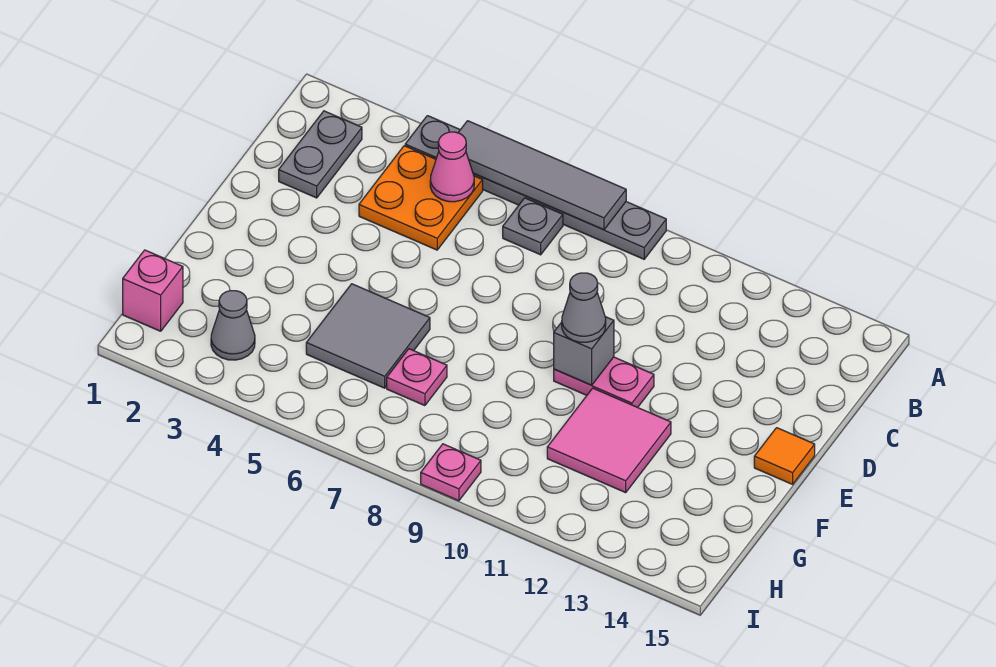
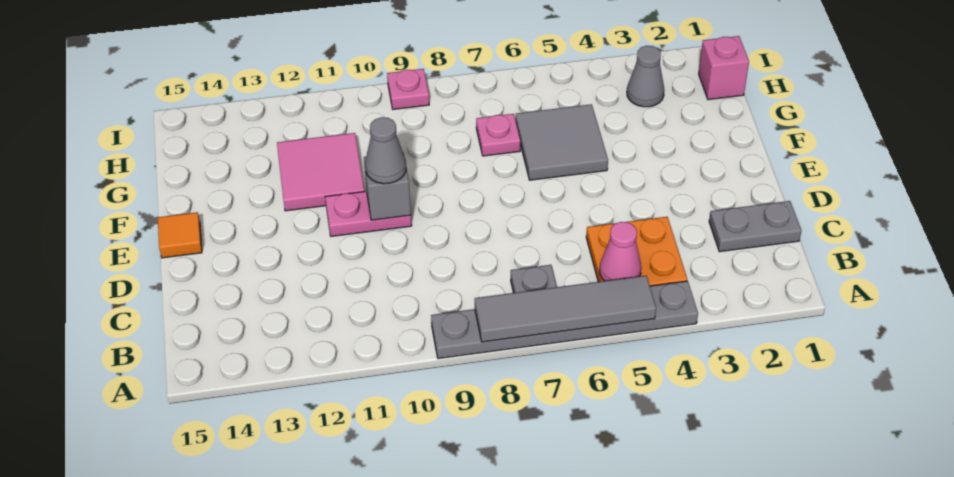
grey plate B2:C2 level 1 -> grey plate C1:C2 level 1

